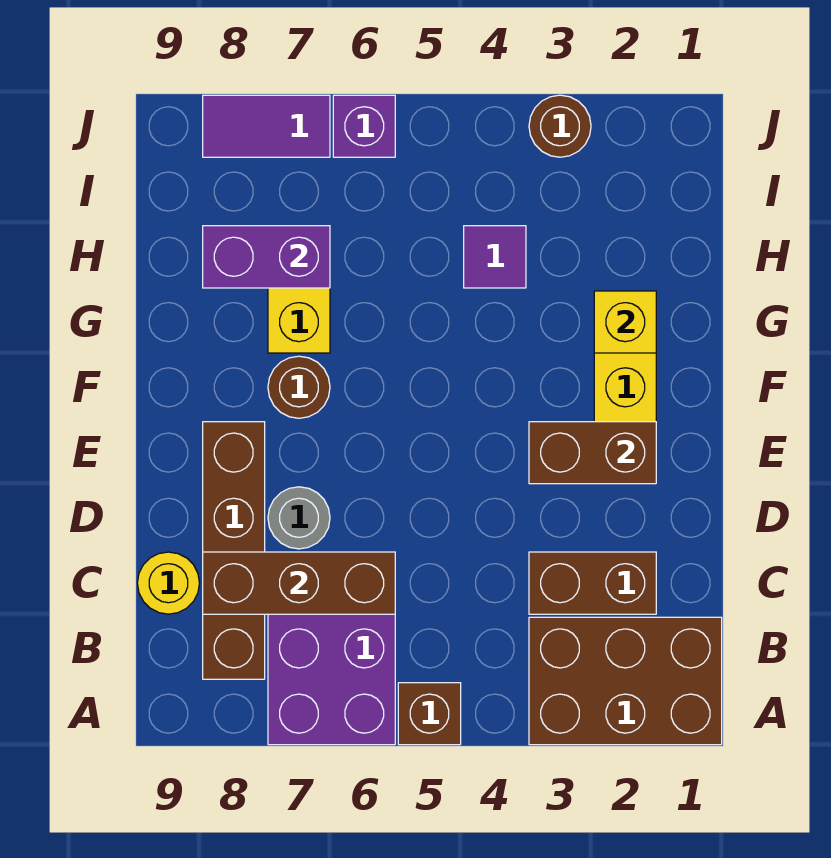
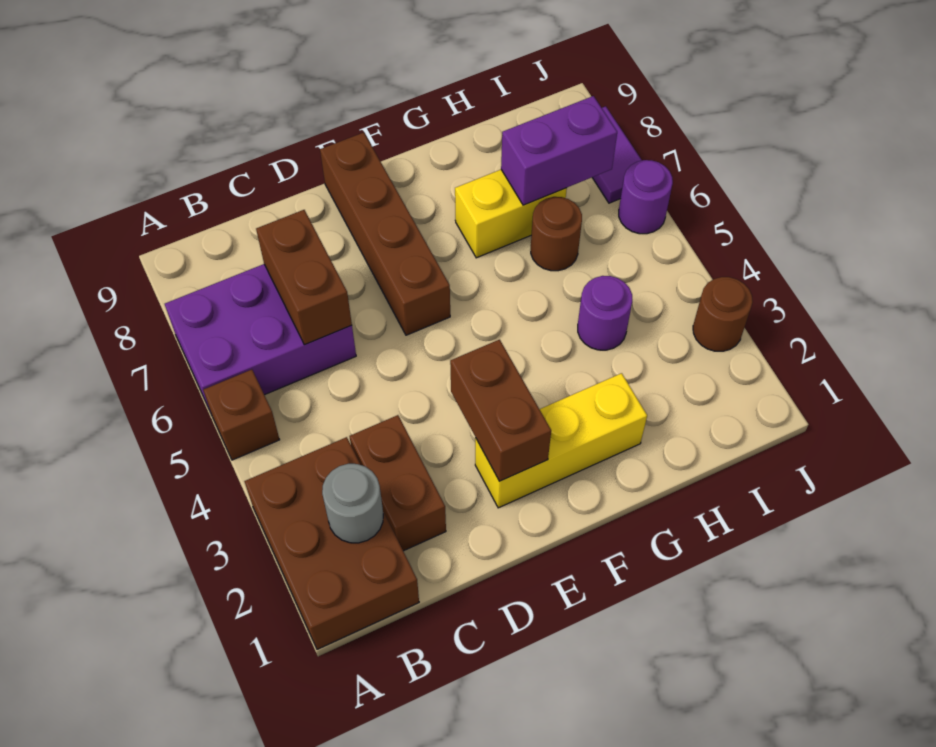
brown brick B8:E8 level 1 -> brown brick E6:E9 level 1
brown brick C6:C8 level 2 -> brown brick C6:C7 level 2
yellow round brick C9 level 1 -> none
grey round brick D7 level 1 -> grey round brick B2 level 2
brown round brick F7 level 1 -> brown round brick H6 level 1
yellow brick G2 level 2 -> none
purple tile H4 level 1 -> purple round brick H4 level 1
purple brick H7:H8 level 2 -> purple brick H7:I7 level 2
purple brick J6 level 1 -> purple round brick J6 level 1

